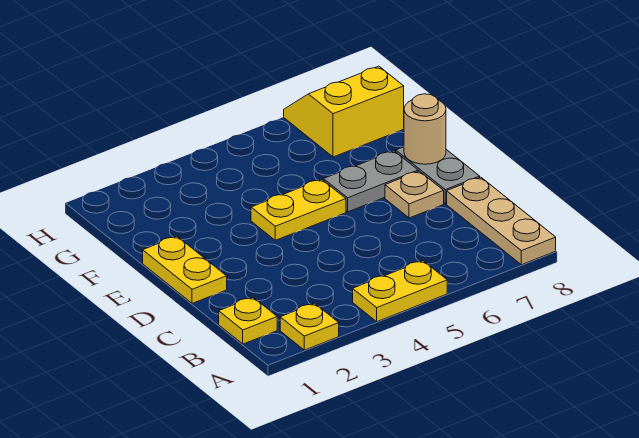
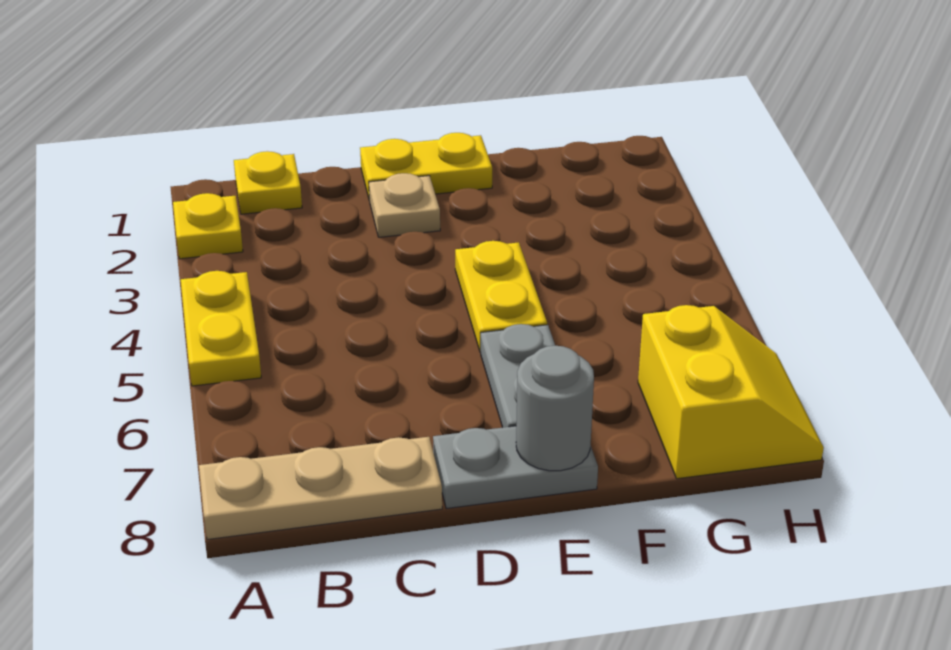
tan plate D7 level 1 -> tan plate D2 level 1
tan round brick E8 level 2 -> grey round brick E8 level 2

